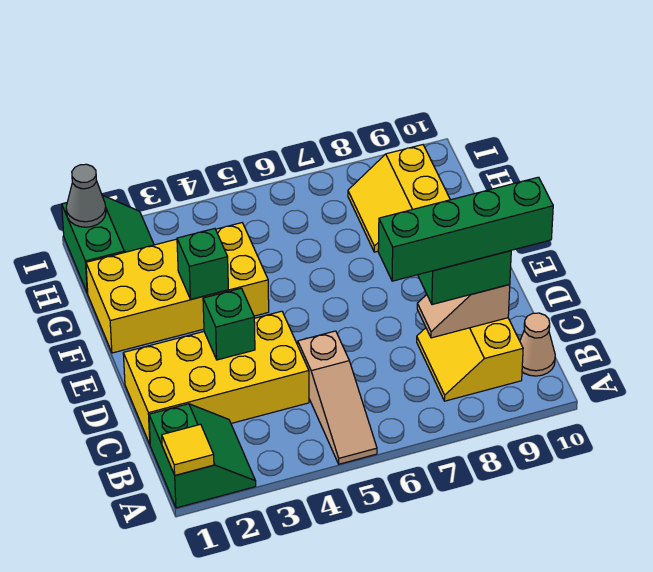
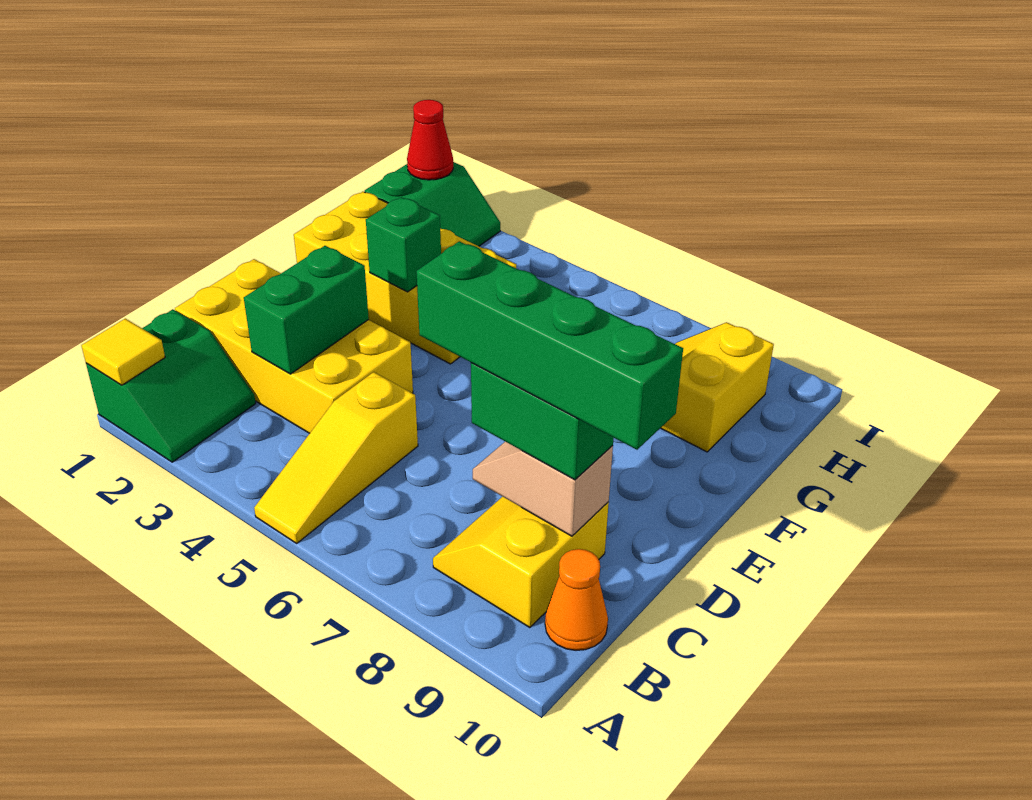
tan slope A5:C5 level 1 top C -> yellow slope A5:C5 level 1 top C
tan cone B10 level 1 -> orange cone B10 level 1
green brick D3 level 2 -> green brick C3:D3 level 2
grey cone I1 level 2 -> red cone I1 level 2

